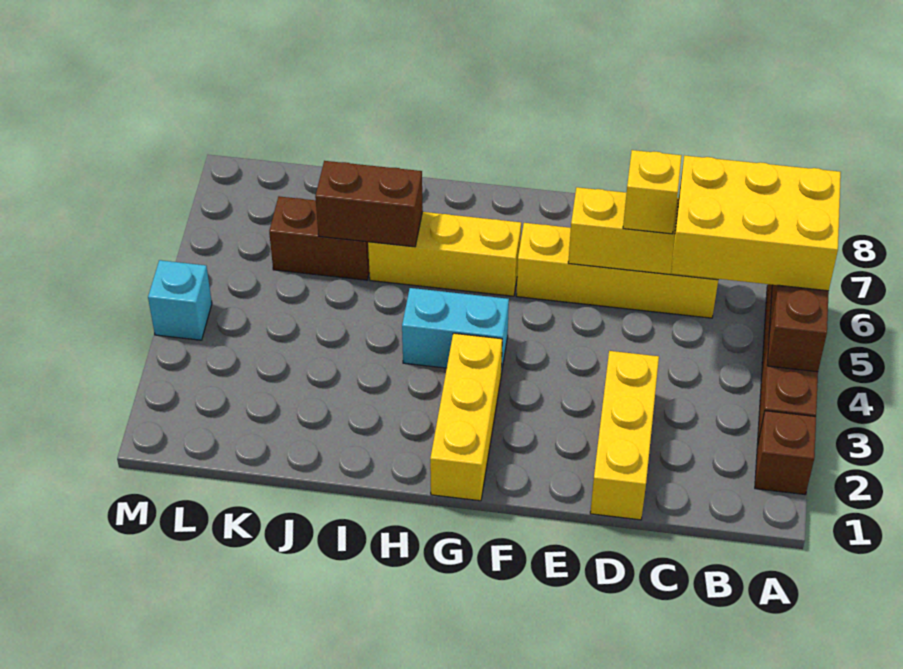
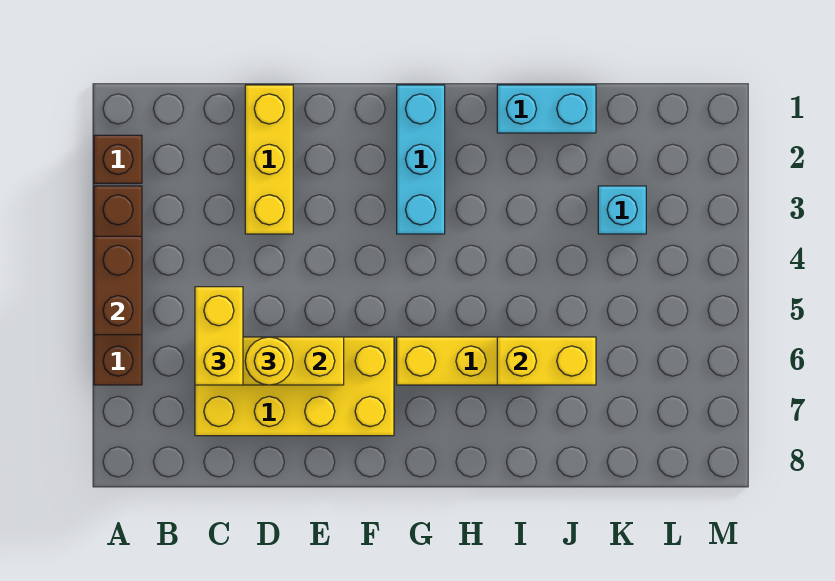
yellow brick A5:C6 level 3 -> yellow brick C5:C6 level 3
yellow brick C6:F6 level 1 -> yellow brick C6:F7 level 1
yellow brick D6 level 3 -> yellow round brick D6 level 3
yellow brick G1:G3 level 1 -> cyan brick G1:G3 level 1
cyan brick G4:H4 level 1 -> cyan brick I1:J1 level 1
brown brick I6:J6 level 2 -> yellow brick I6:J6 level 2
brown brick J6:K6 level 1 -> none
cyan brick M4 level 1 -> cyan brick K3 level 1

